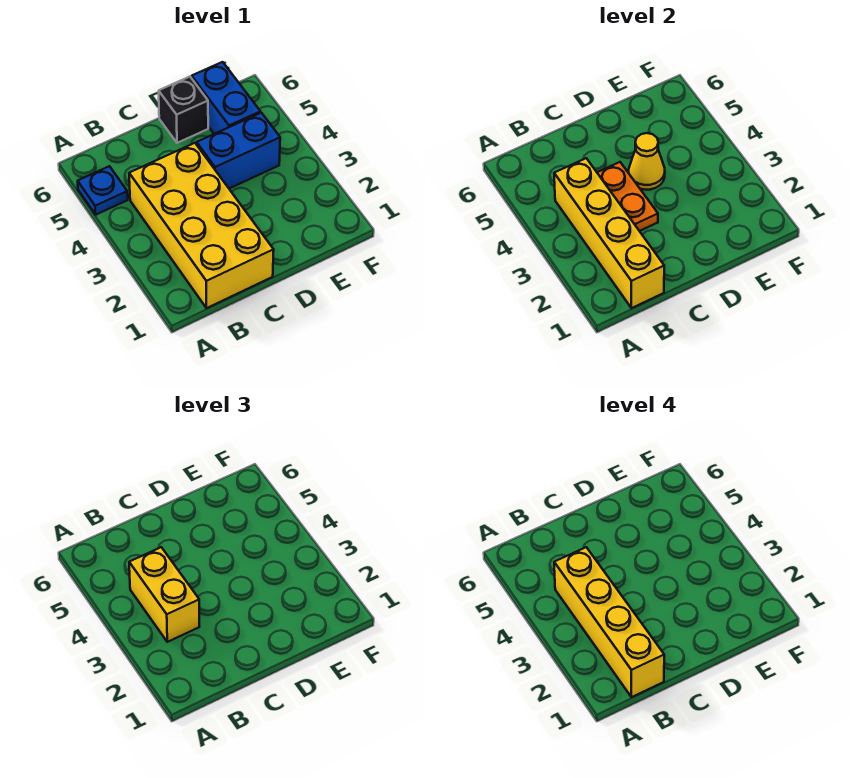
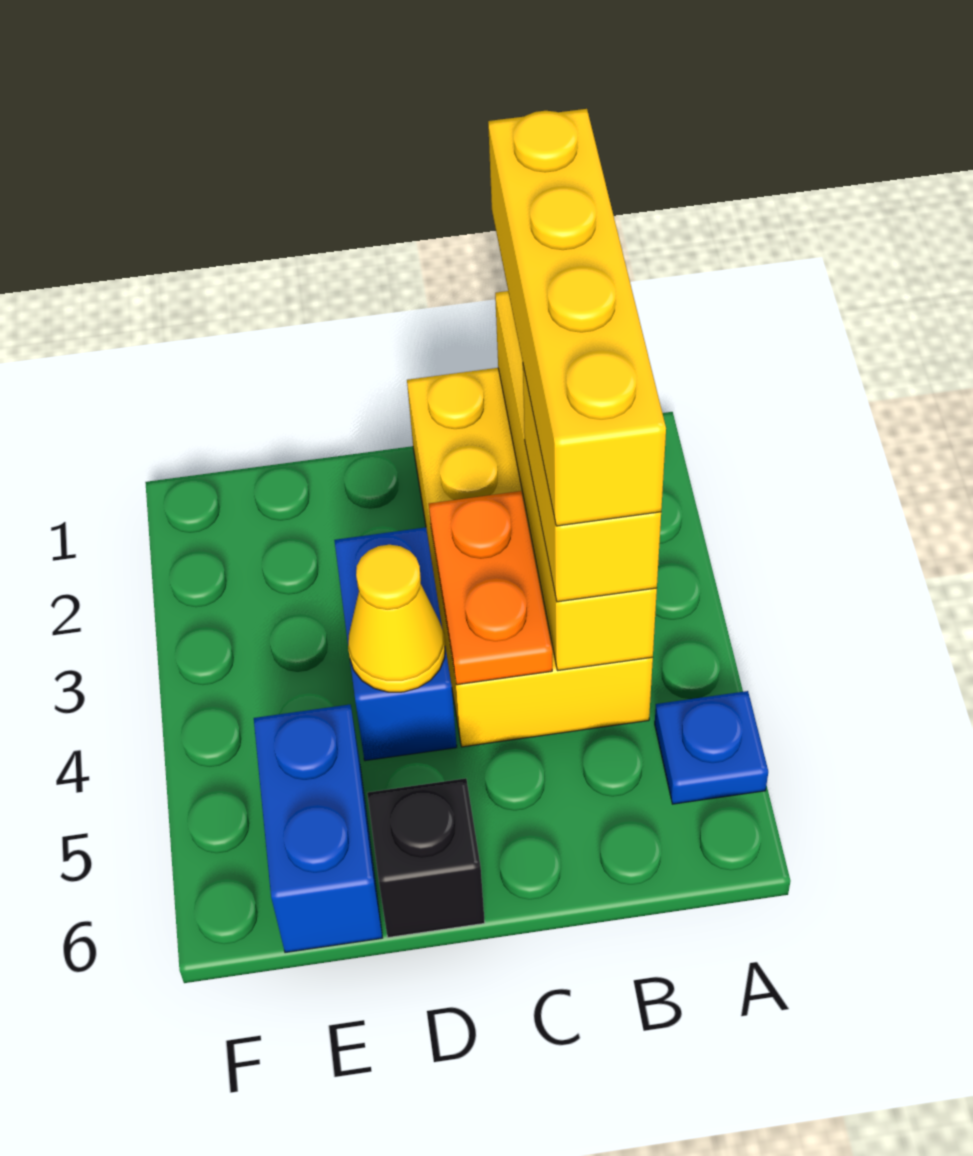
blue brick D4:E4 level 1 -> blue brick D3:D4 level 1

